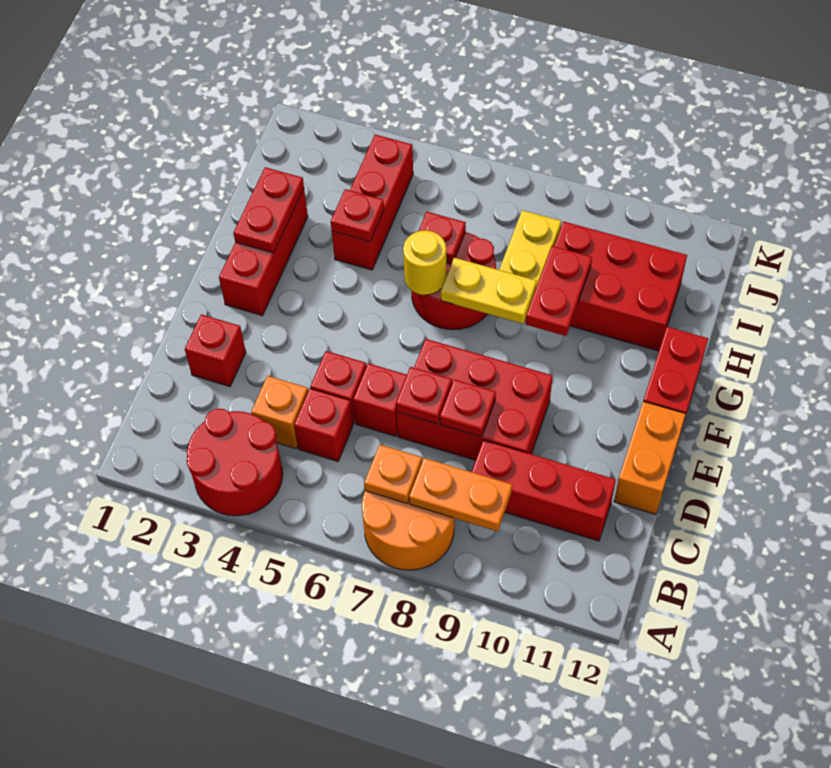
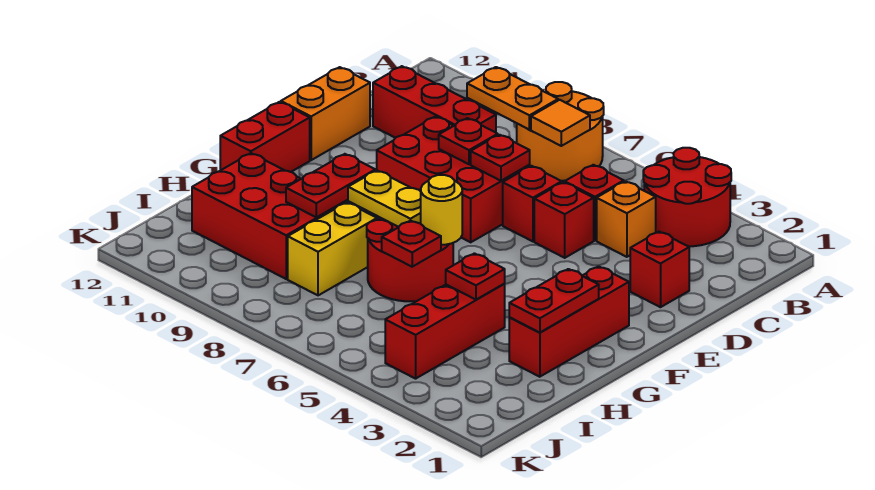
orange plate B7 level 2 -> orange tile B7 level 2

